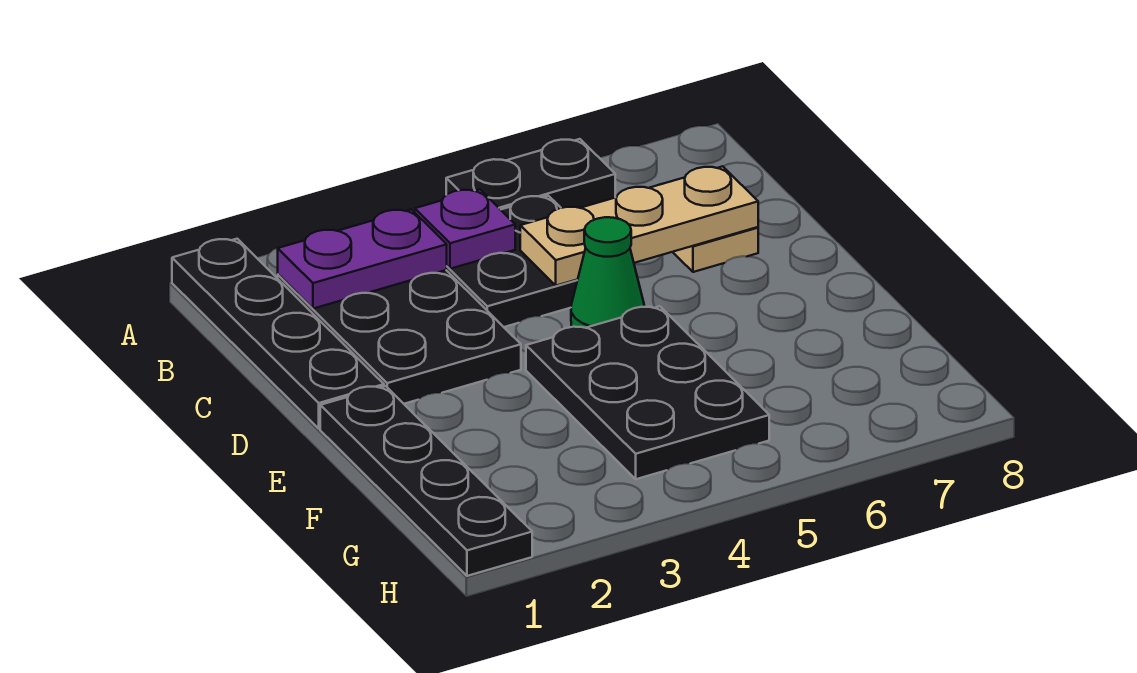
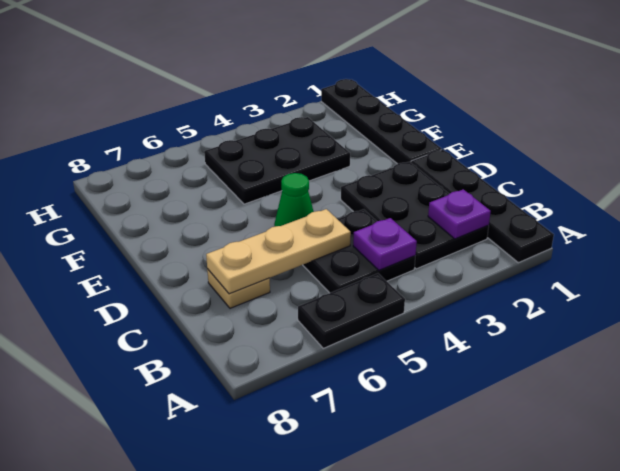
purple plate B2:B3 level 2 -> purple plate B2 level 2
black plate E4:G5 level 1 -> black plate F3:G5 level 1

